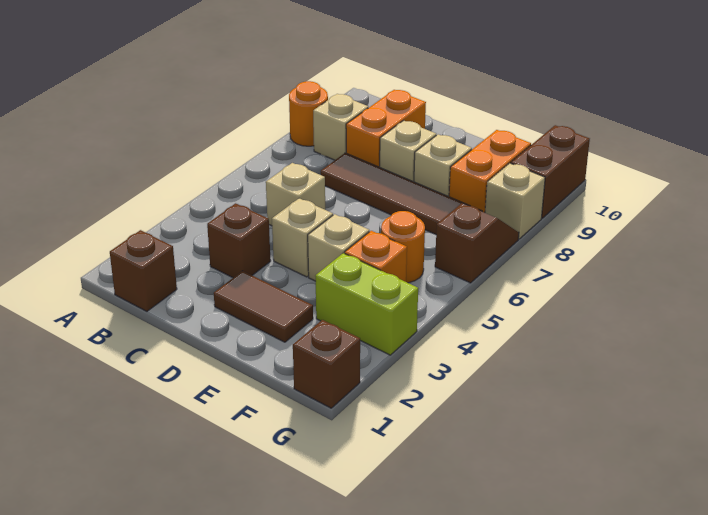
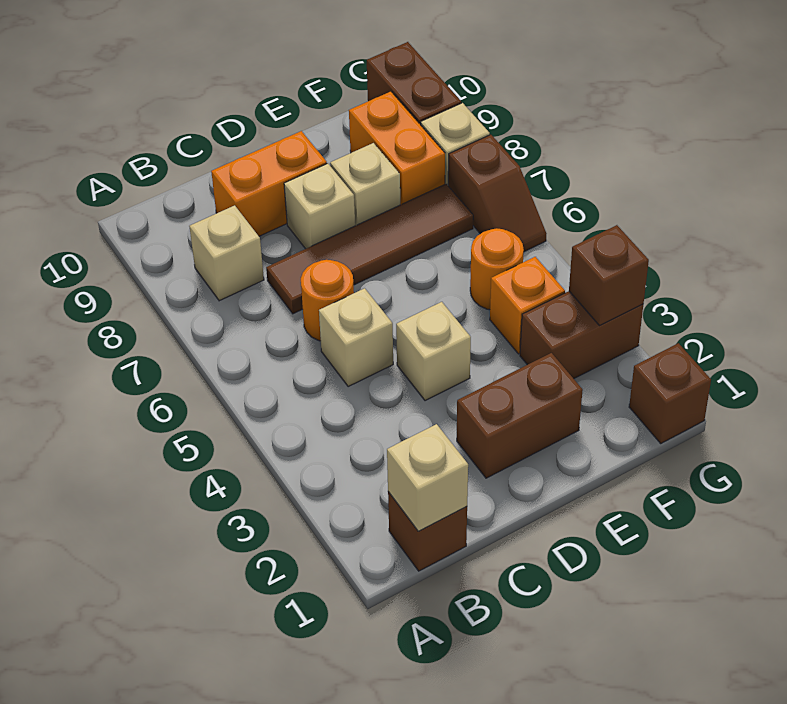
orange round brick A8 level 1 -> orange round brick C6 level 1
brown brick C3 level 1 -> brown brick G3 level 2
orange brick C8:C9 level 1 -> orange brick C9:D9 level 1
brown tile D2:E2 level 1 -> brown brick D2:E2 level 1
tan brick E4 level 1 -> tan brick B1 level 2
lime brick F3:G3 level 1 -> brown brick F3:G3 level 1
brown slope G6:G7 level 1 top 6 -> brown slope G6:G7 level 1 top 7

